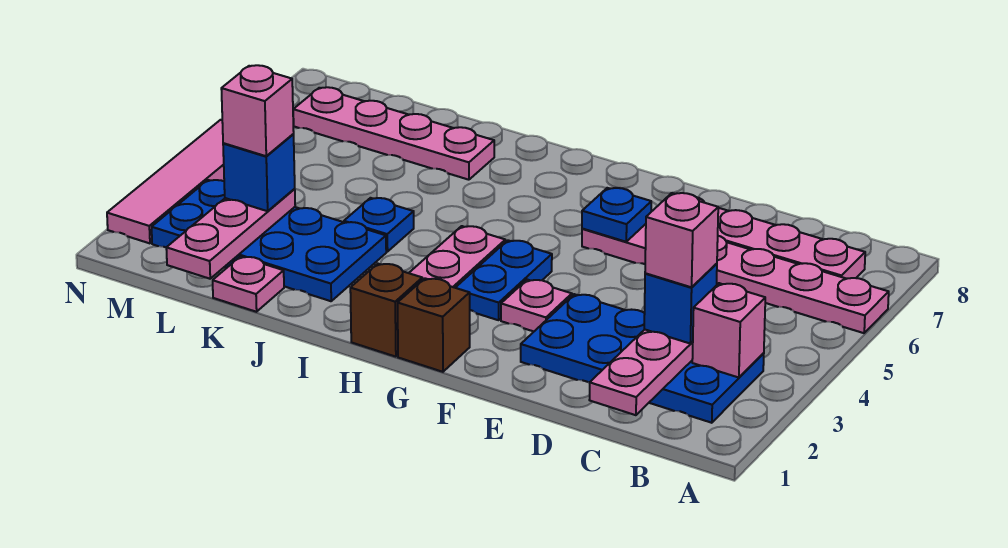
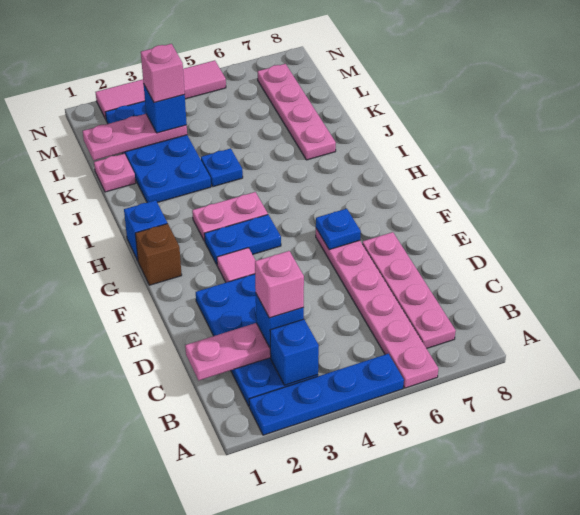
none -> blue plate A2:A5 level 1
pink brick B3 level 2 -> blue brick B3 level 2
pink plate F3 level 1 -> pink tile F3 level 1
brown brick H1 level 1 -> blue brick H1 level 1

